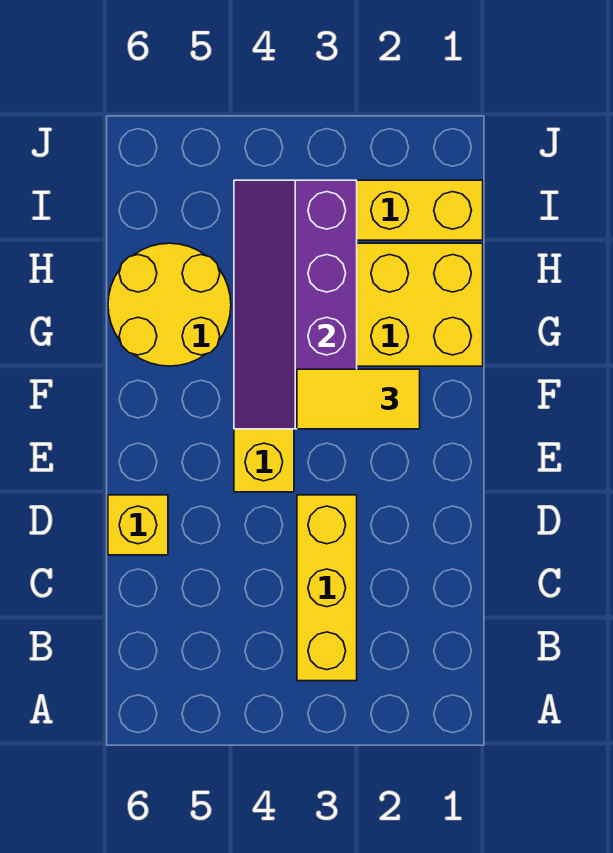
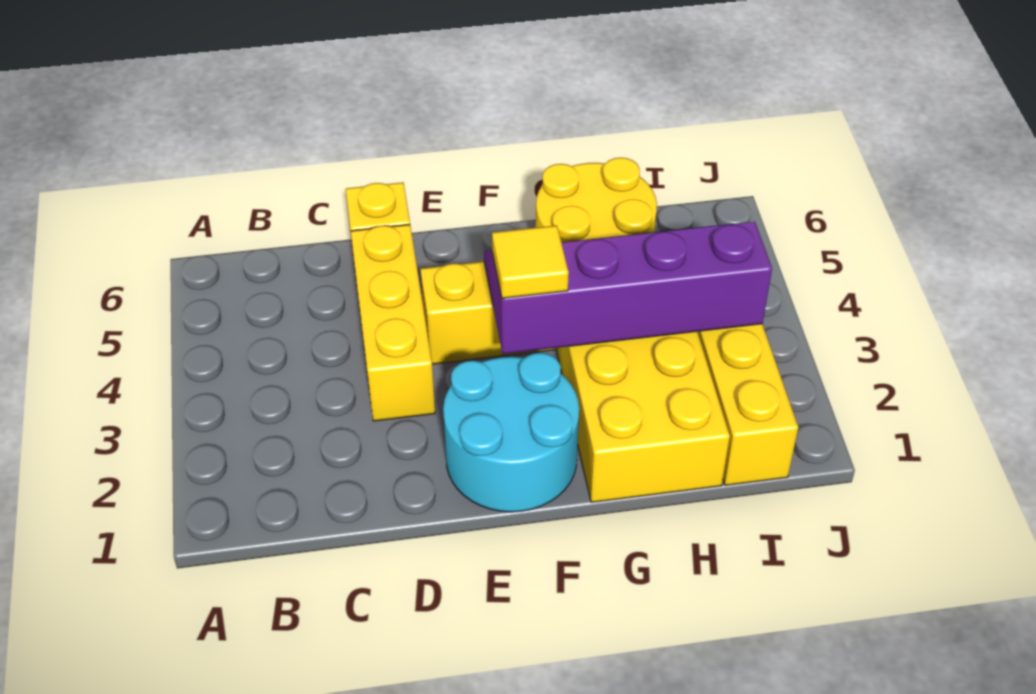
yellow brick B3:D3 level 1 -> yellow brick D3:D5 level 1
none -> cyan round brick E1:F2 level 1
yellow tile F2:F3 level 3 -> yellow tile F3 level 3

